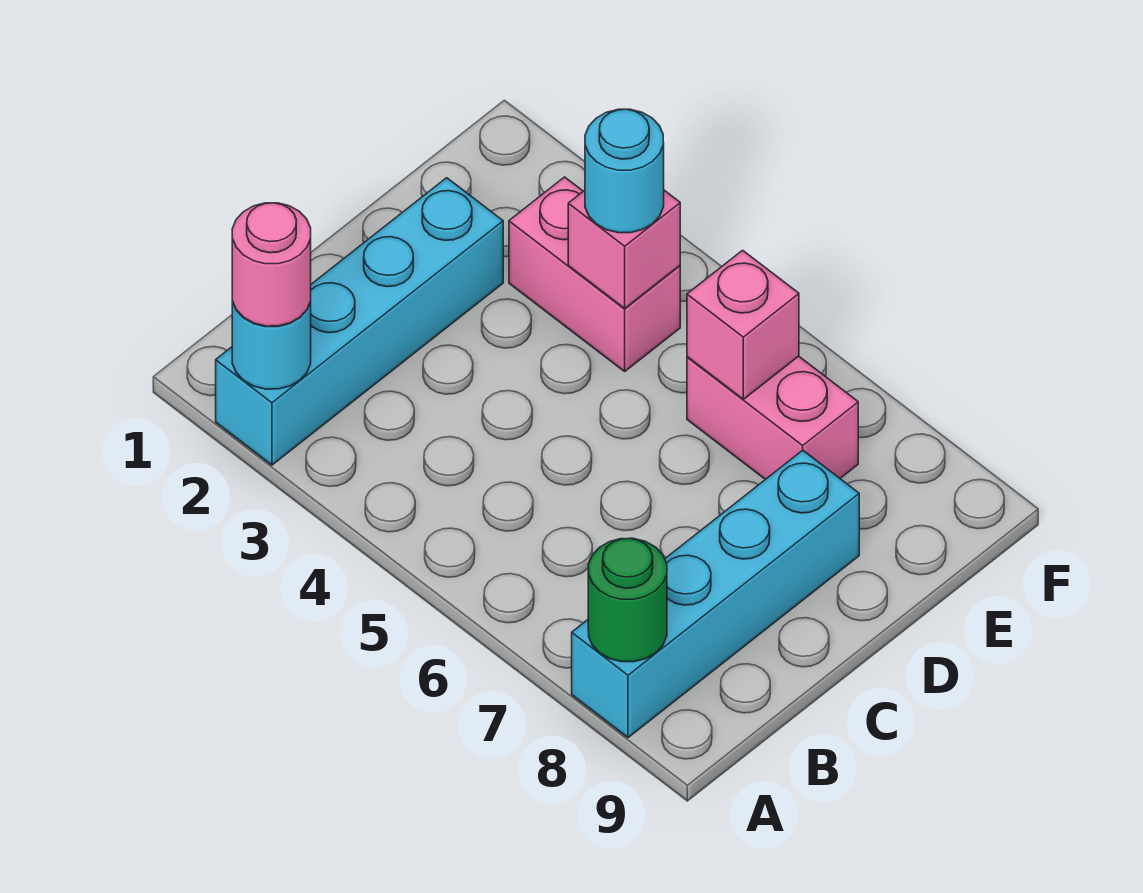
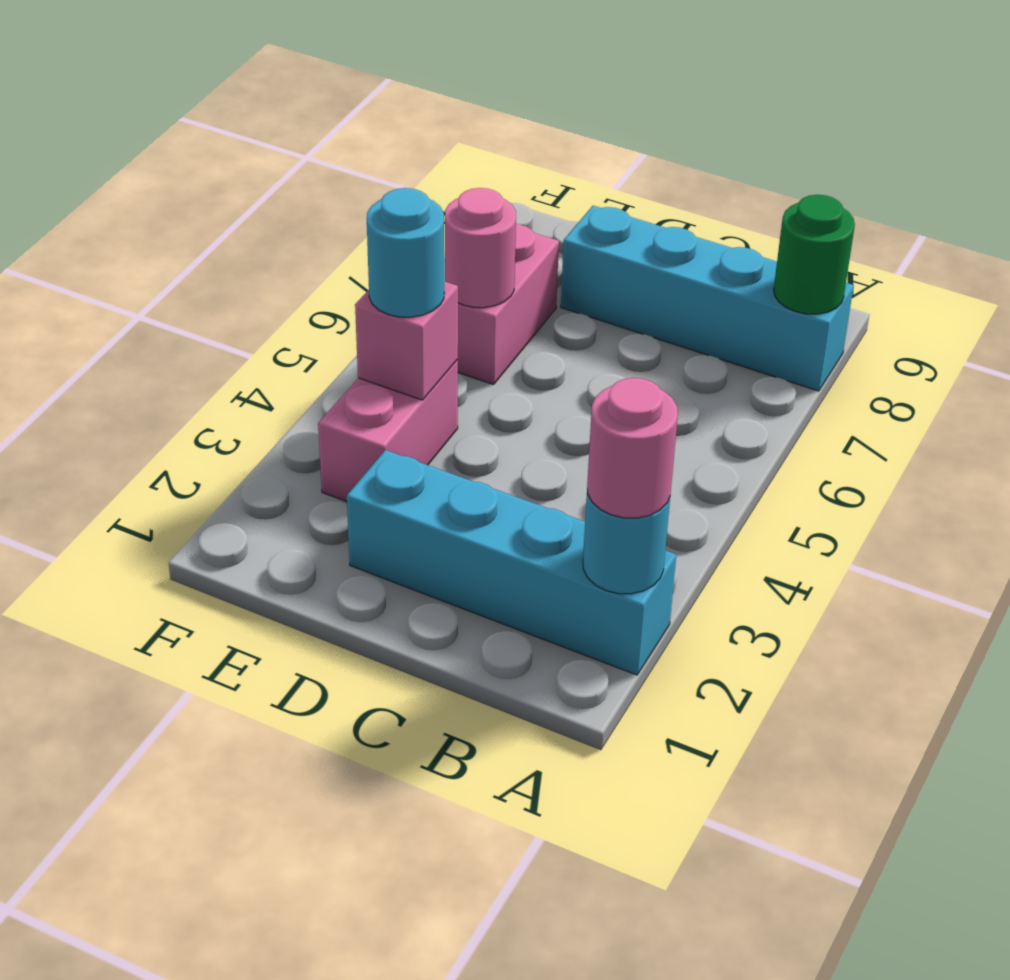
pink brick E6 level 2 -> pink round brick E6 level 2

